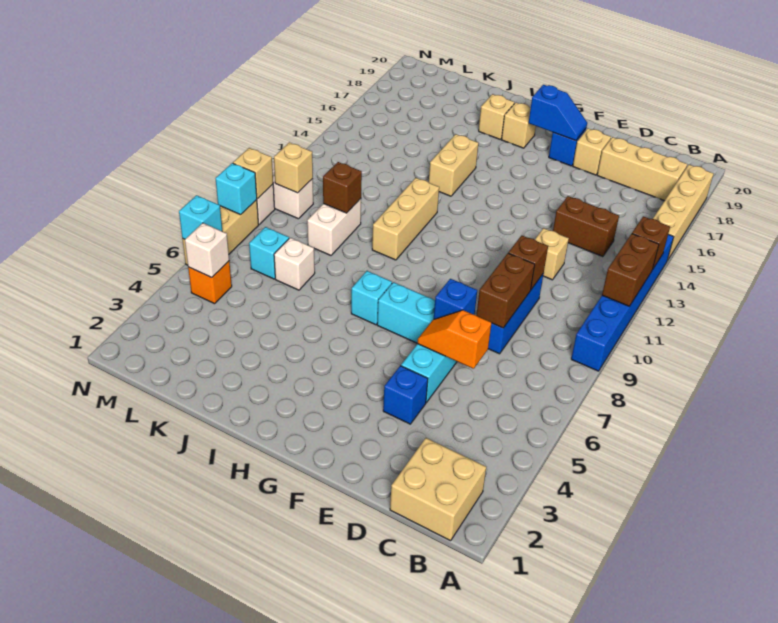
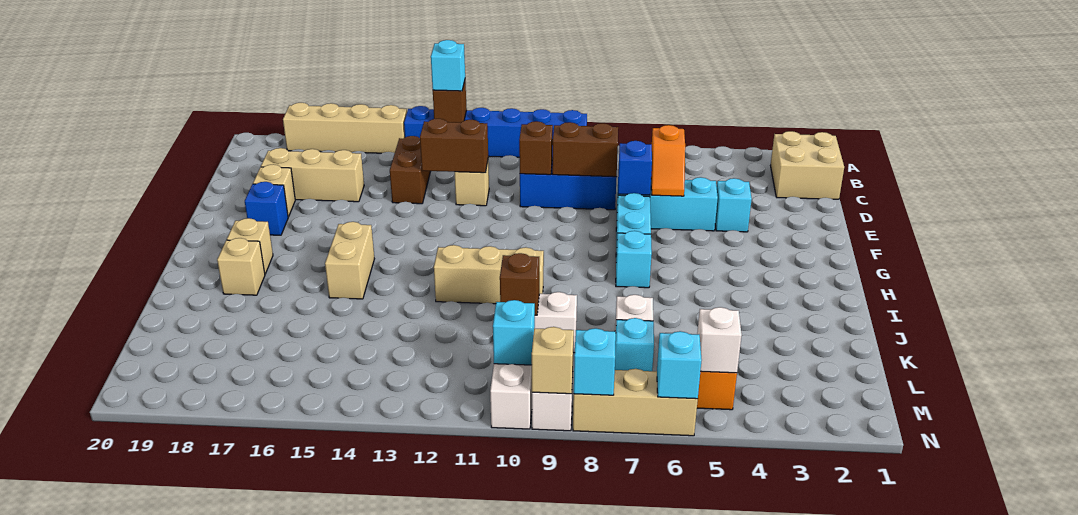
brown brick A11:A12 level 2 -> brown brick D12:D13 level 2
none -> cyan brick A13 level 3
tan brick B18:D18 level 1 -> tan brick D16:D18 level 1
blue brick E4 level 1 -> cyan brick E4 level 1
blue slope F18:G18 level 2 top G -> none
tan brick I14:I15 level 1 -> tan brick H15:I15 level 1
tan brick M10 level 2 -> cyan brick M10 level 2

